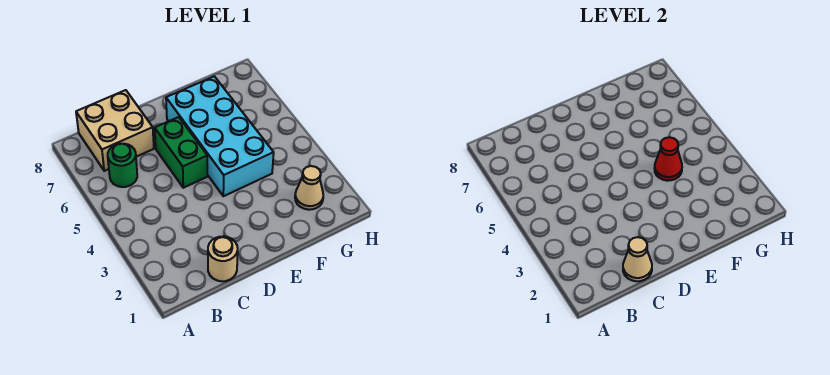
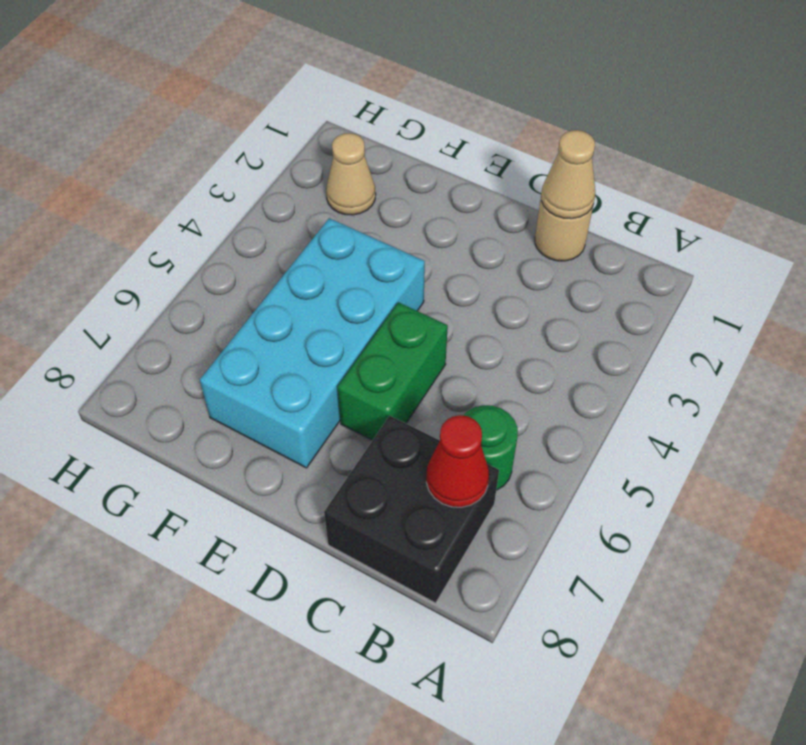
tan brick B7:C8 level 1 -> black brick B7:C8 level 1
red cone F4 level 2 -> red cone B7 level 2

